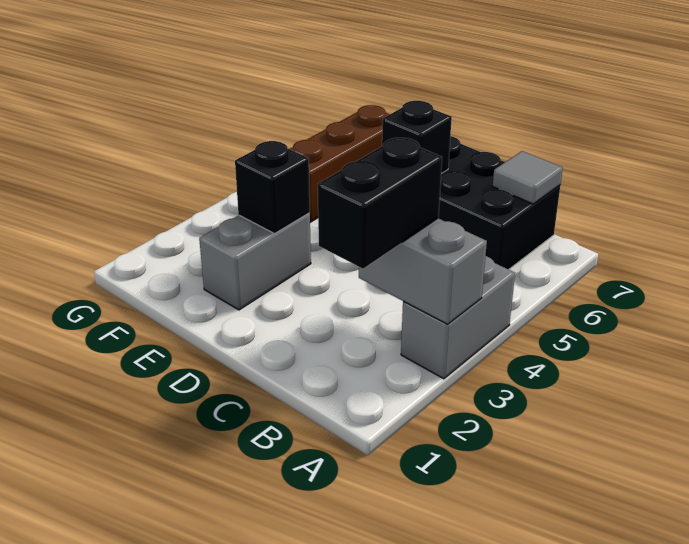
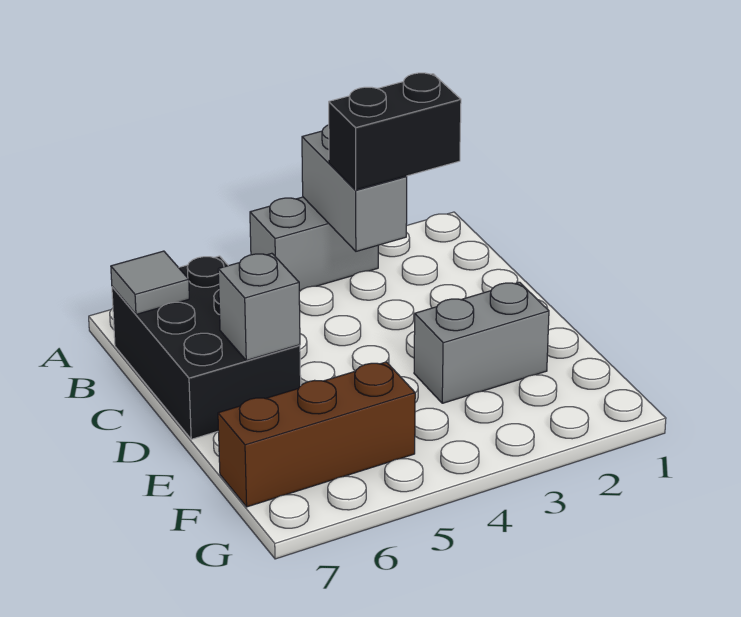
black brick D6 level 2 -> grey brick D6 level 2
black brick E3 level 2 -> none

